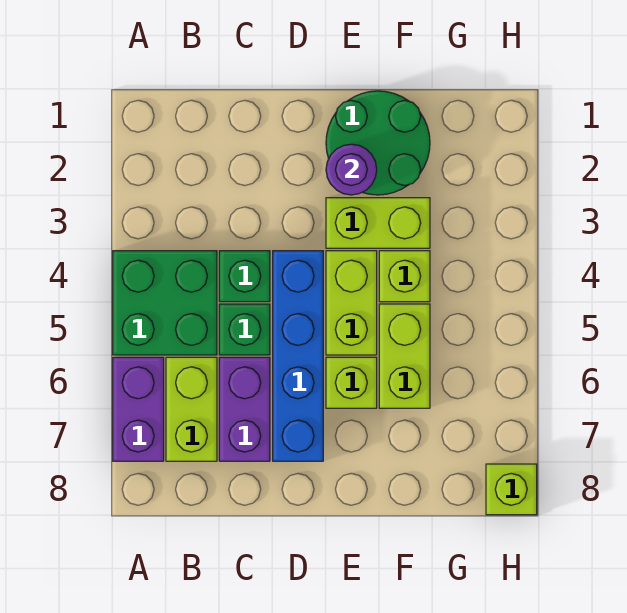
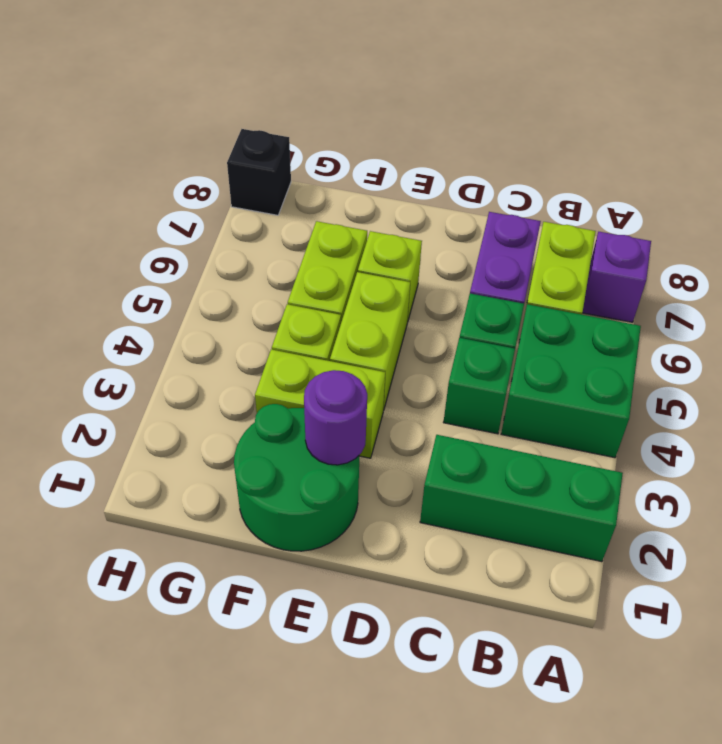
none -> green brick A2:C2 level 1
purple brick A6:A7 level 1 -> purple brick A7 level 1
blue brick D4:D7 level 1 -> none
lime brick H8 level 1 -> black brick H8 level 1

